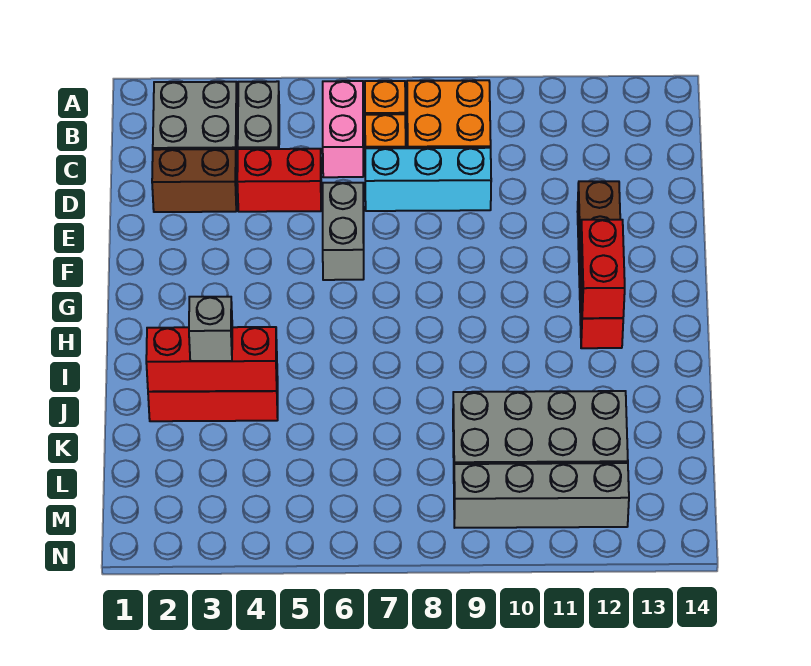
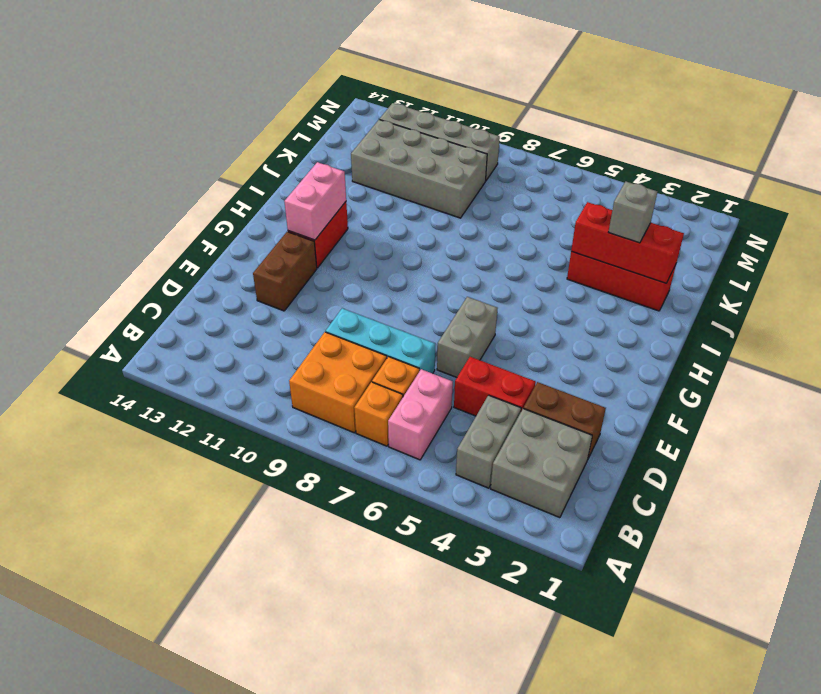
red brick G12:H12 level 2 -> pink brick G12:H12 level 2

